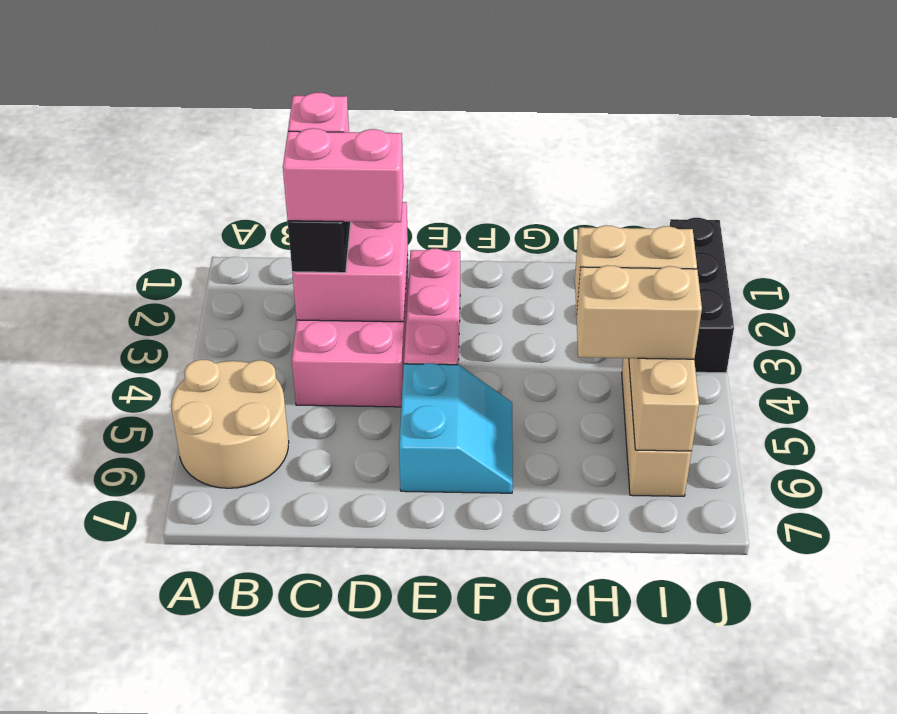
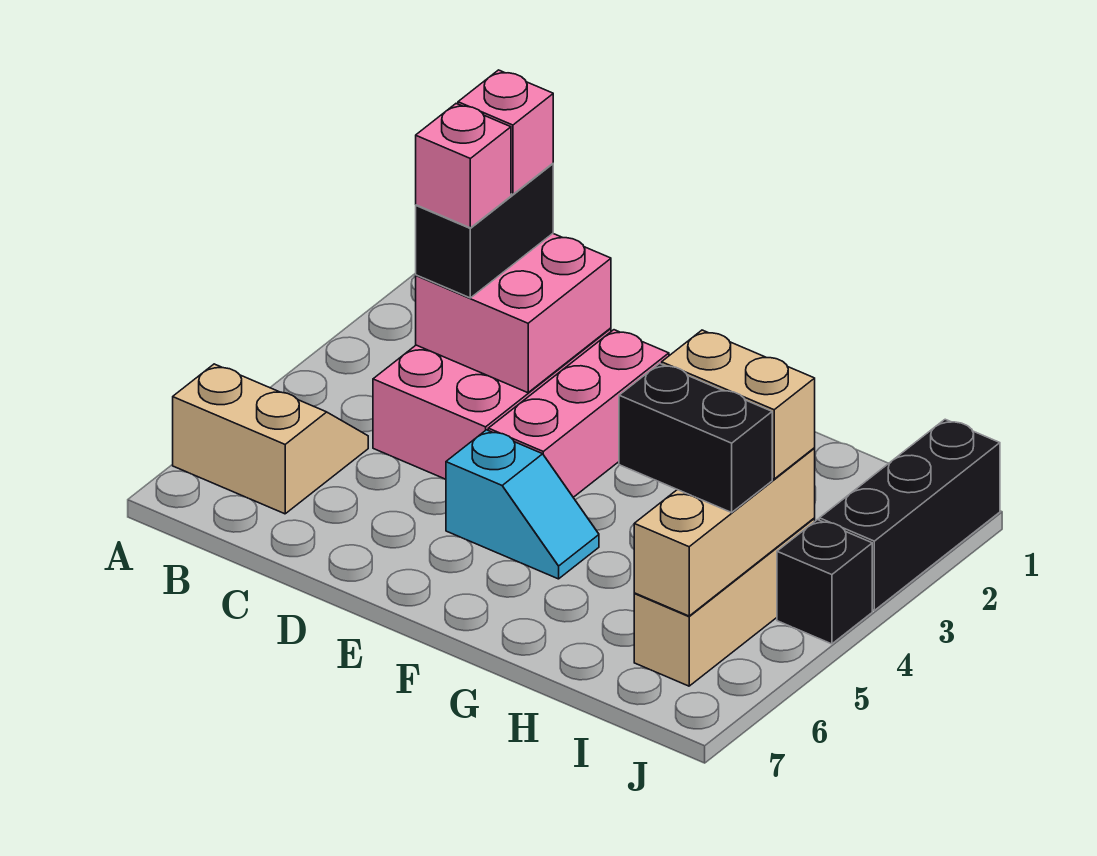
tan round brick A5:B6 level 1 -> tan slope A5:B6 level 1 top 6
pink brick C3:D3 level 4 -> pink brick C3 level 4
cyan slope E5:F6 level 1 top E -> cyan slope E5:F5 level 1 top E
tan brick H5:I5 level 3 -> black brick H5:I5 level 3
none -> black brick J4 level 1

